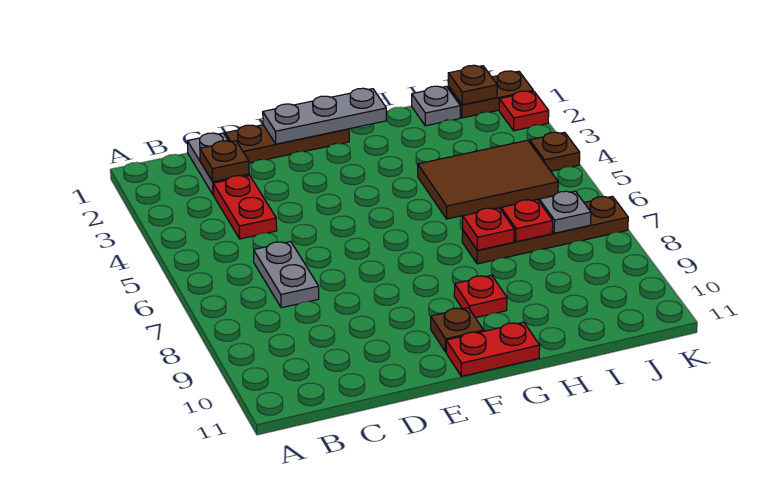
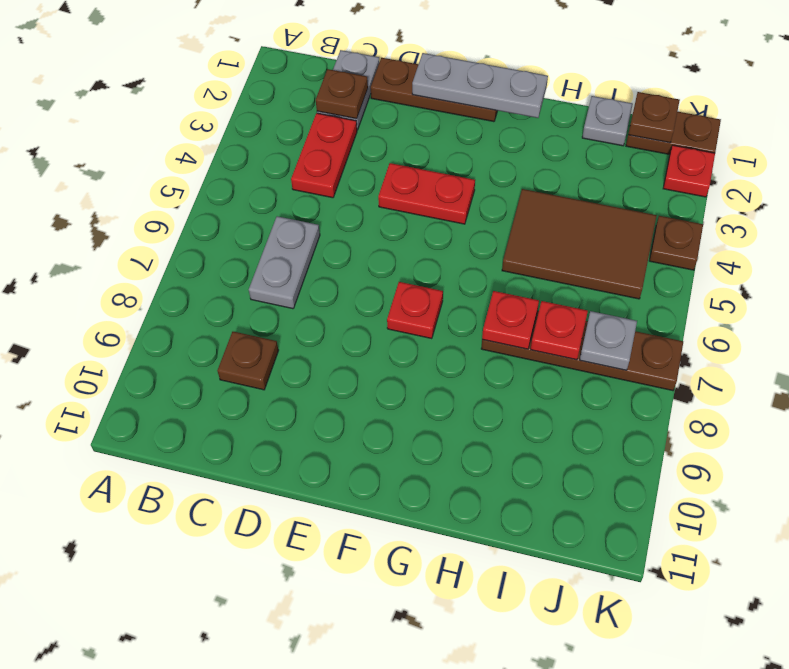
brown plate F10 level 1 -> brown plate C9 level 1
red plate F11:G11 level 1 -> red plate E4:F4 level 1
red plate G9 level 1 -> red plate F7 level 1

